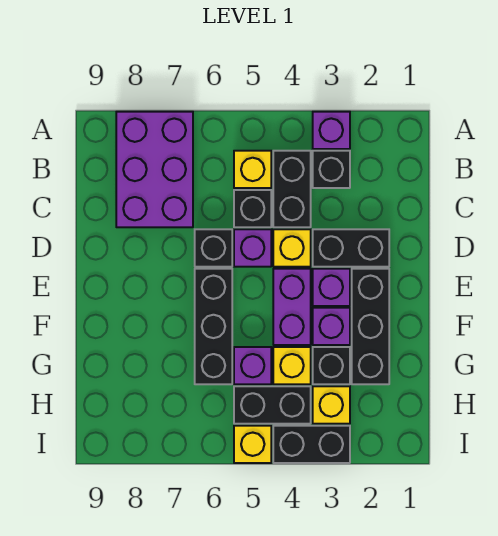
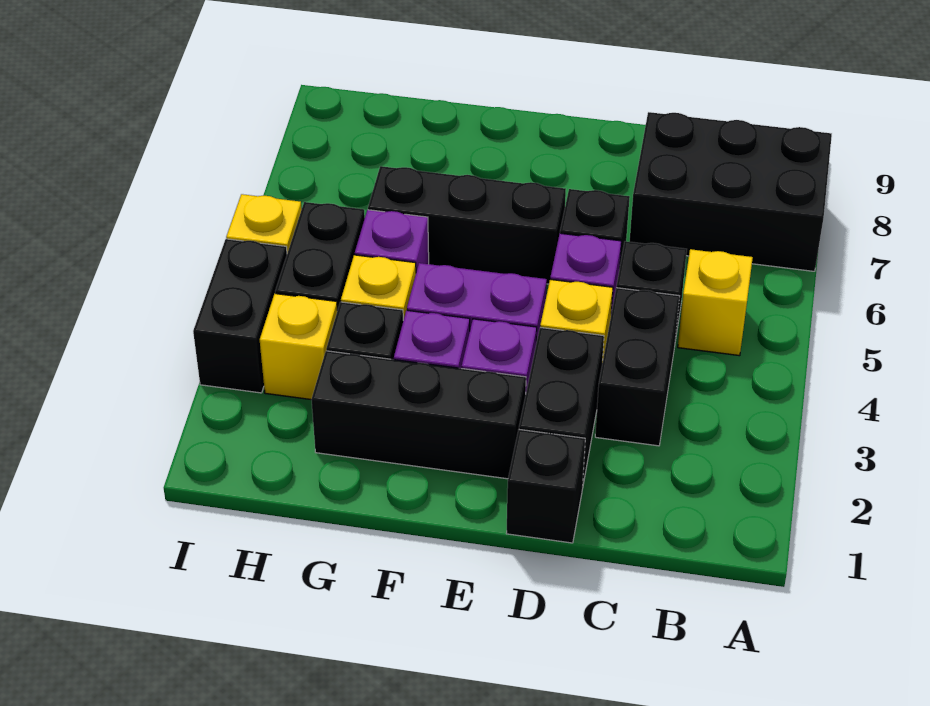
purple brick A3 level 1 -> none
purple brick A7:C8 level 1 -> black brick A7:C8 level 1
black brick B3 level 1 -> black brick D1 level 1
black brick B4:C4 level 1 -> black brick C3:C4 level 1

